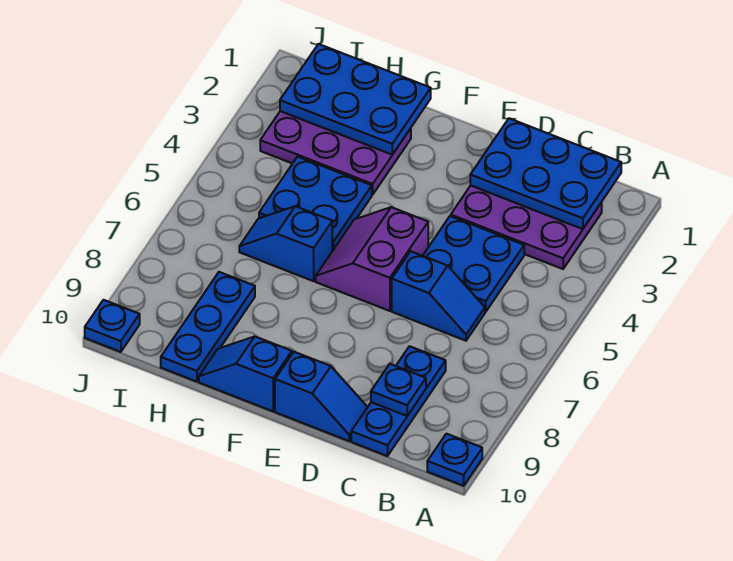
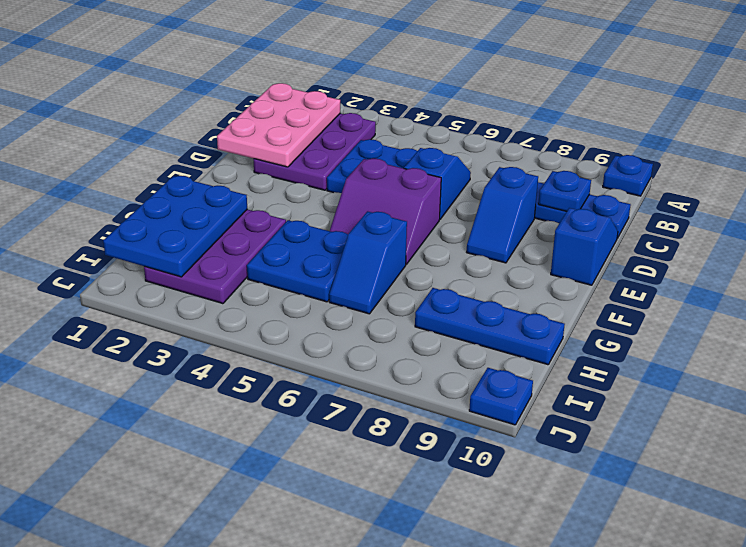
blue plate B1:D2 level 2 -> pink plate B1:D2 level 2
blue slope F10:G10 level 1 top F -> blue slope D8:E8 level 1 top D

